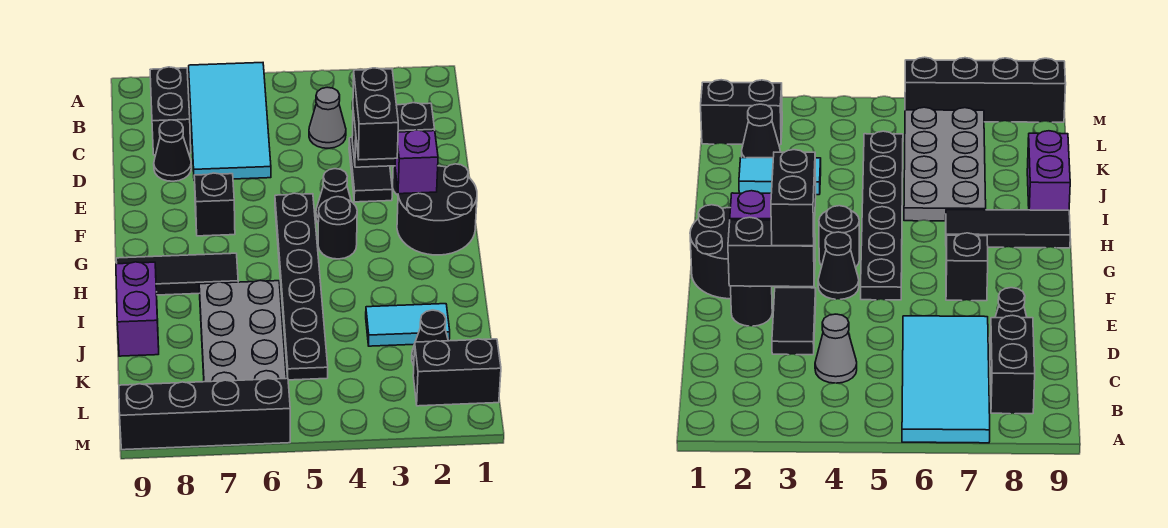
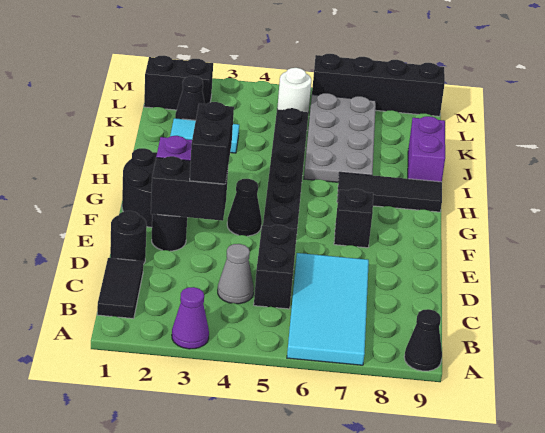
none -> purple cone A3 level 1
black brick B8:C8 level 1 -> black brick C5:D5 level 1
black tile D3:E3 level 1 -> black tile B1:C1 level 1
black cone D8 level 1 -> black cone A9 level 1
black round brick G4 level 1 -> black round brick D1 level 1
none -> white round brick L5 level 1

